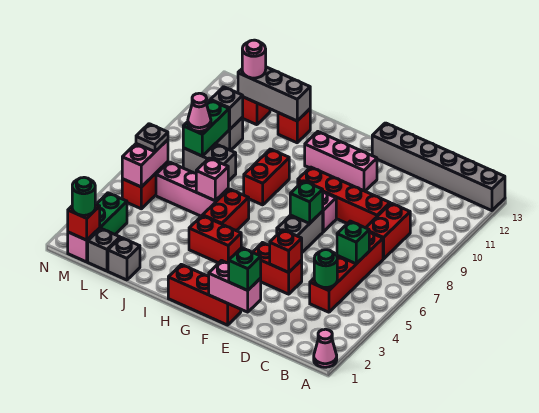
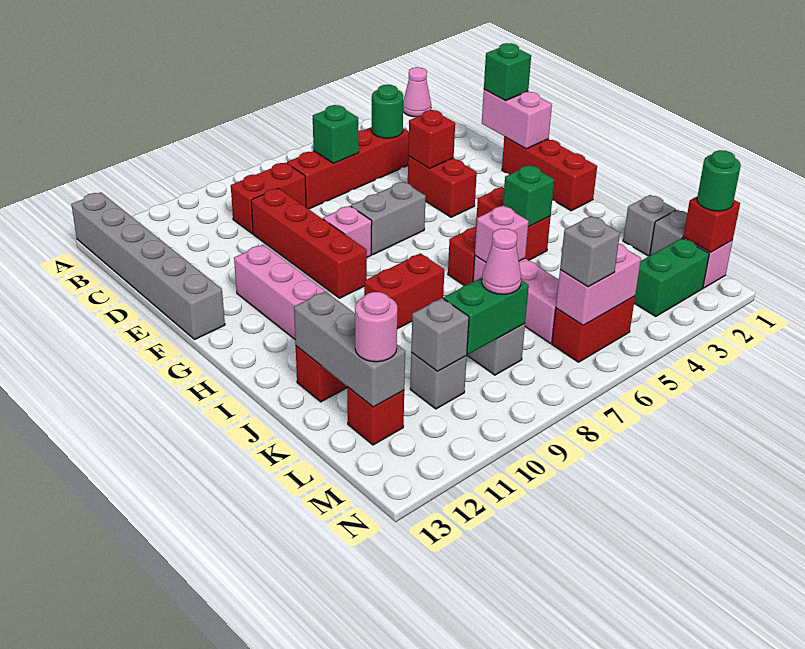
green brick F7 level 2 -> green brick I4 level 2
grey plate M6 level 3 -> grey brick M6 level 3

